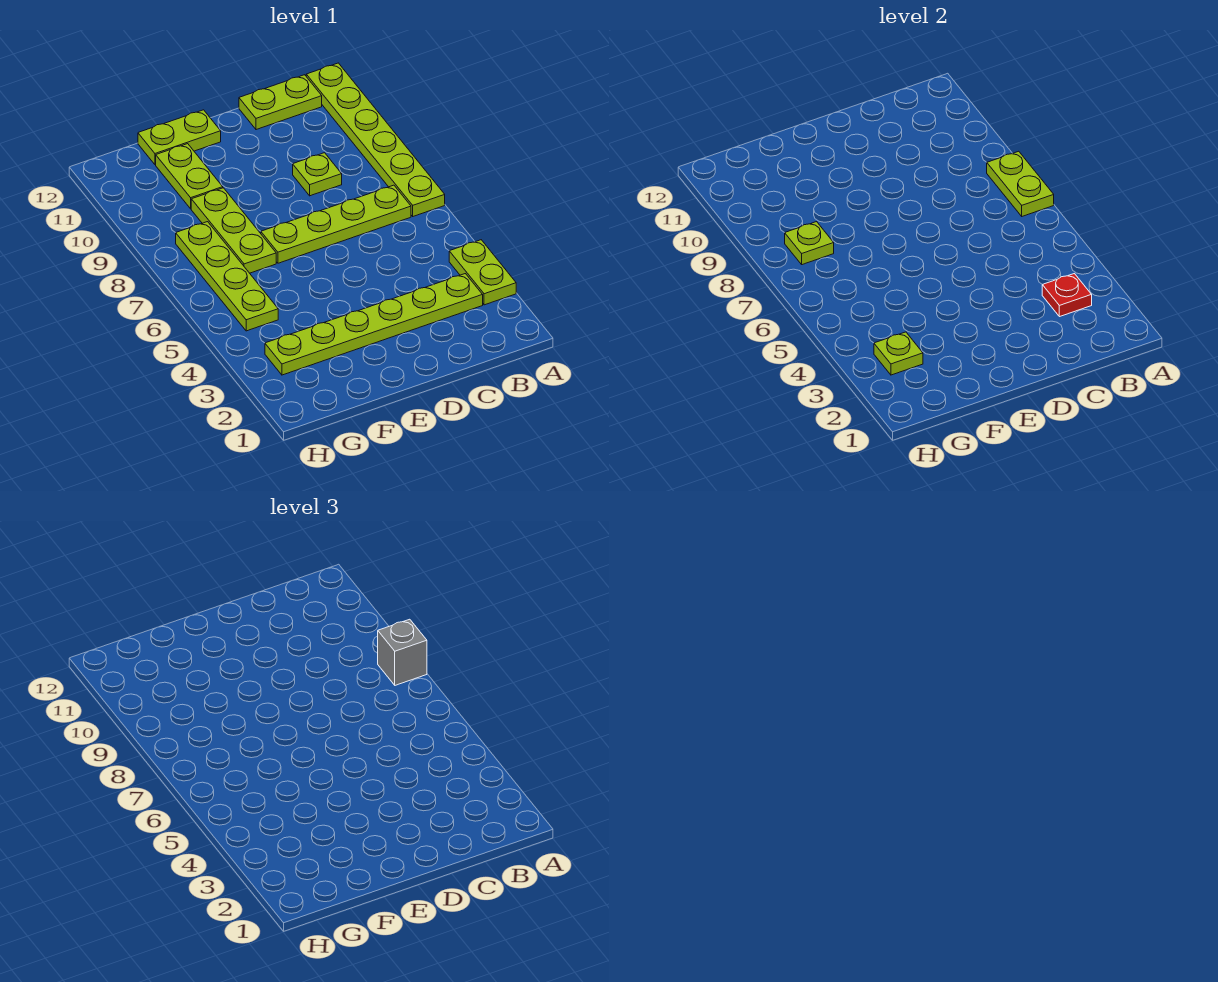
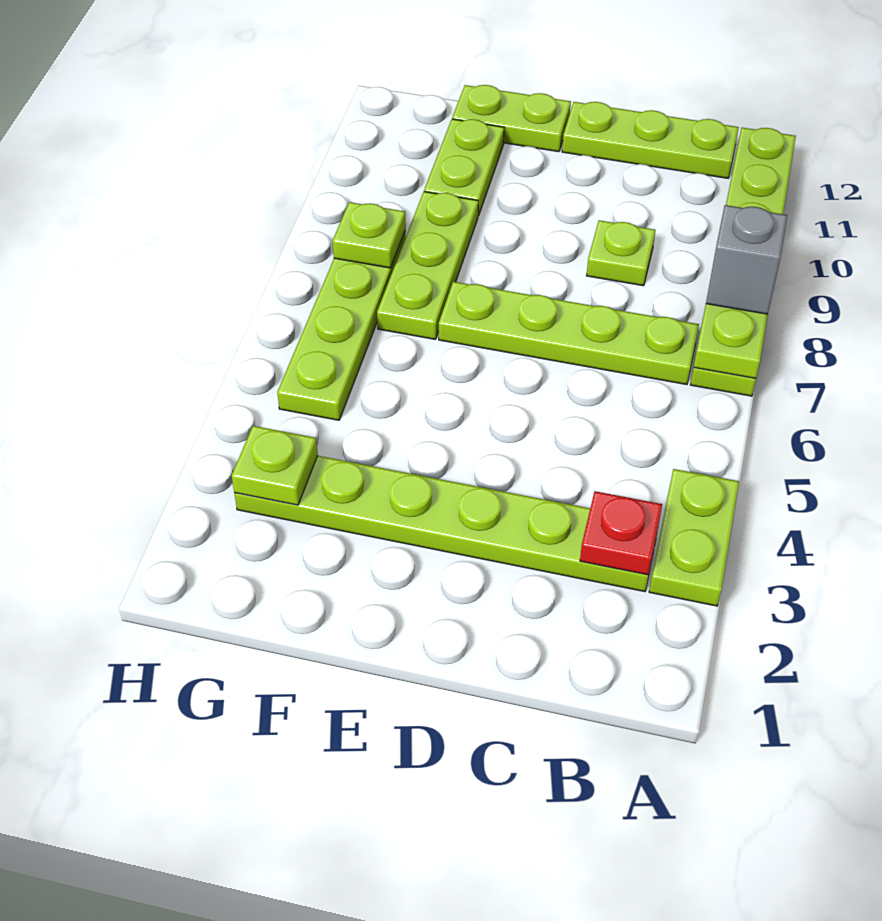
lime plate B12:C12 level 1 -> lime plate B12:D12 level 1

